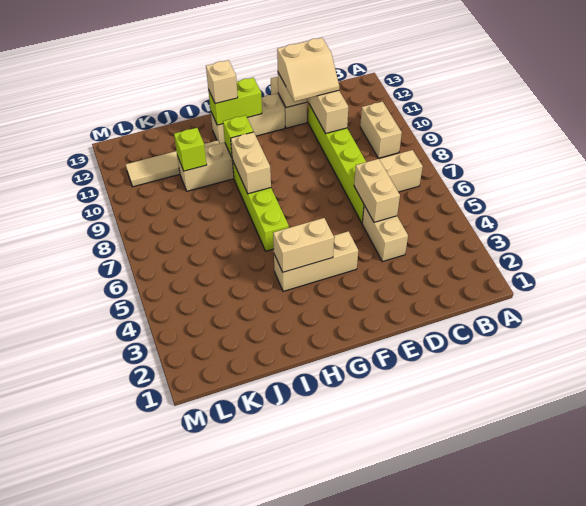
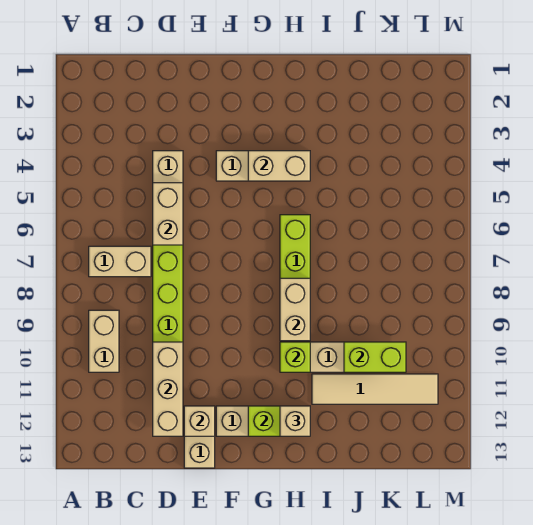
tan slope D11:E12 level 3 top 12 -> none
lime brick J10 level 2 -> lime brick J10:K10 level 2

